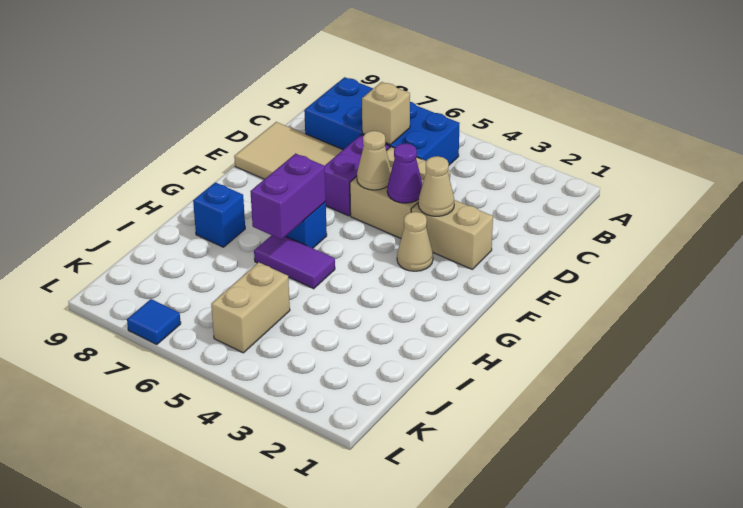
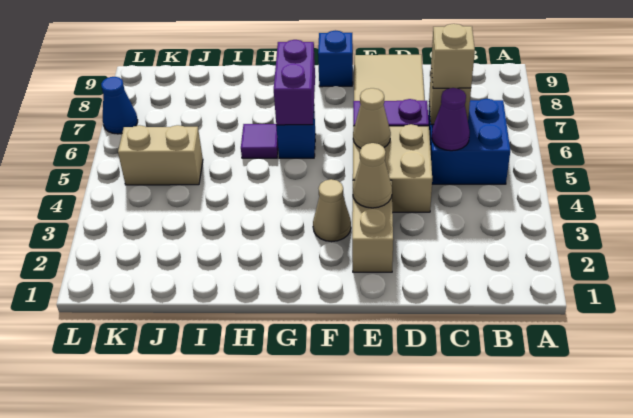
blue brick B5:C8 level 1 -> blue brick B5:C6 level 1
none -> tan brick C6 level 3
purple cone E4 level 2 -> purple cone C5 level 2
purple brick G6:H6 level 2 -> purple brick G6:G7 level 2
purple tile H5:H6 level 1 -> purple tile H6 level 1
blue brick H8 level 1 -> blue brick F9 level 1
blue tile L7 level 1 -> blue cone L7 level 1

